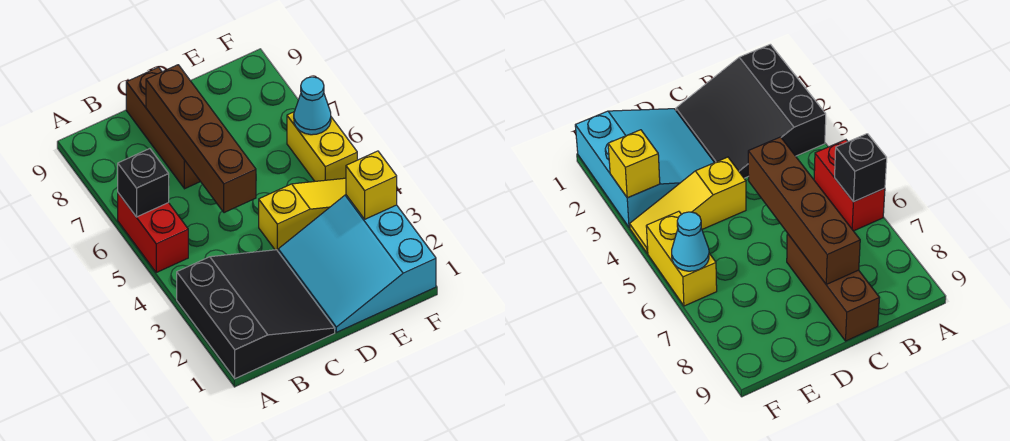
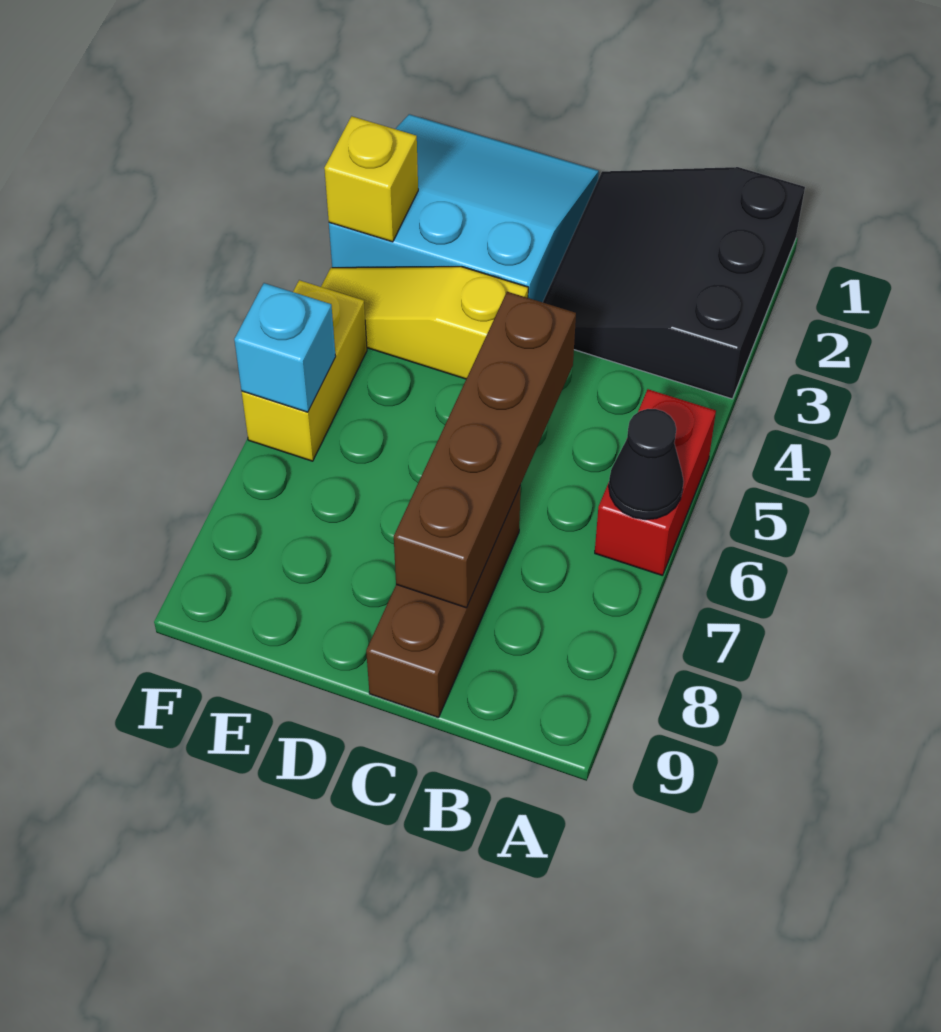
black brick A6 level 2 -> black cone A6 level 2
cyan slope D1:F3 level 1 top F -> cyan slope D1:F3 level 1 top 3
cyan cone F6 level 2 -> cyan brick F6 level 2

